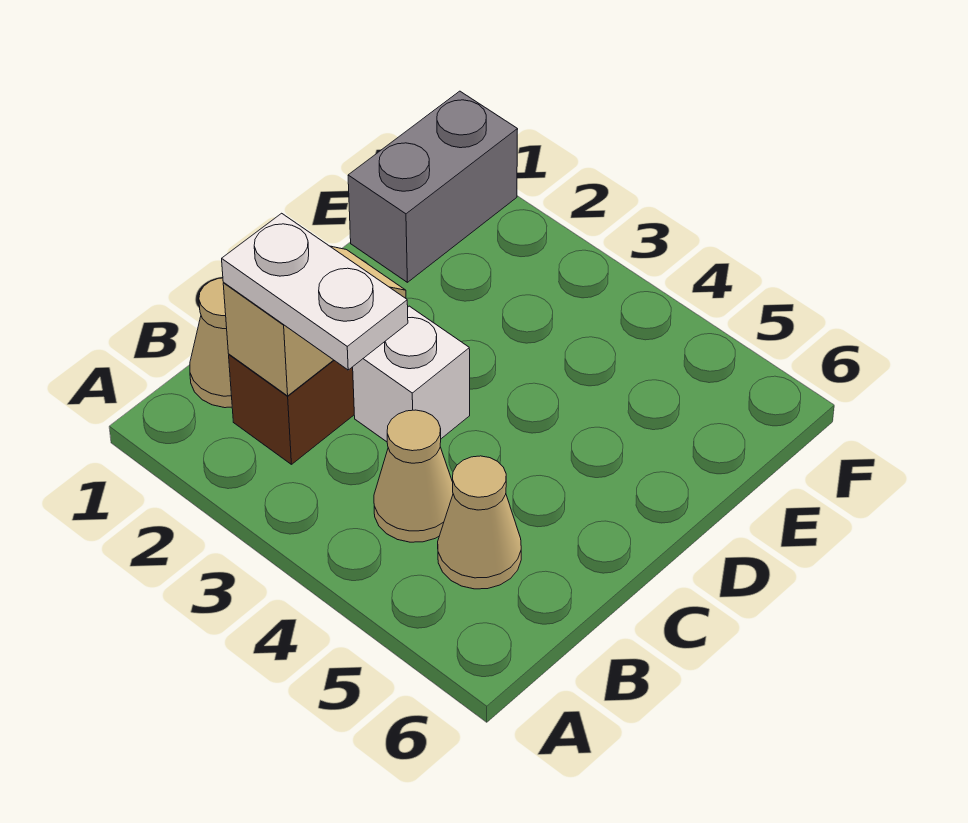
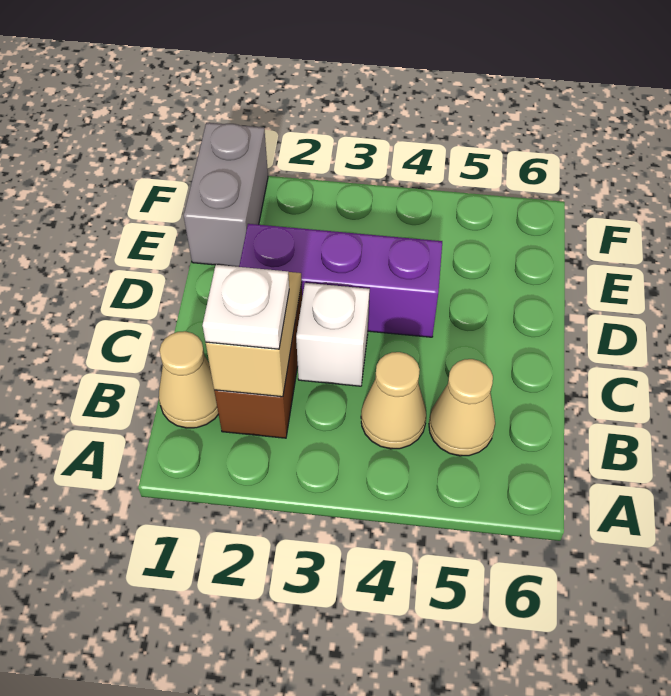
white plate B2:B3 level 3 -> white plate B2 level 3
none -> purple brick D2:D4 level 1

